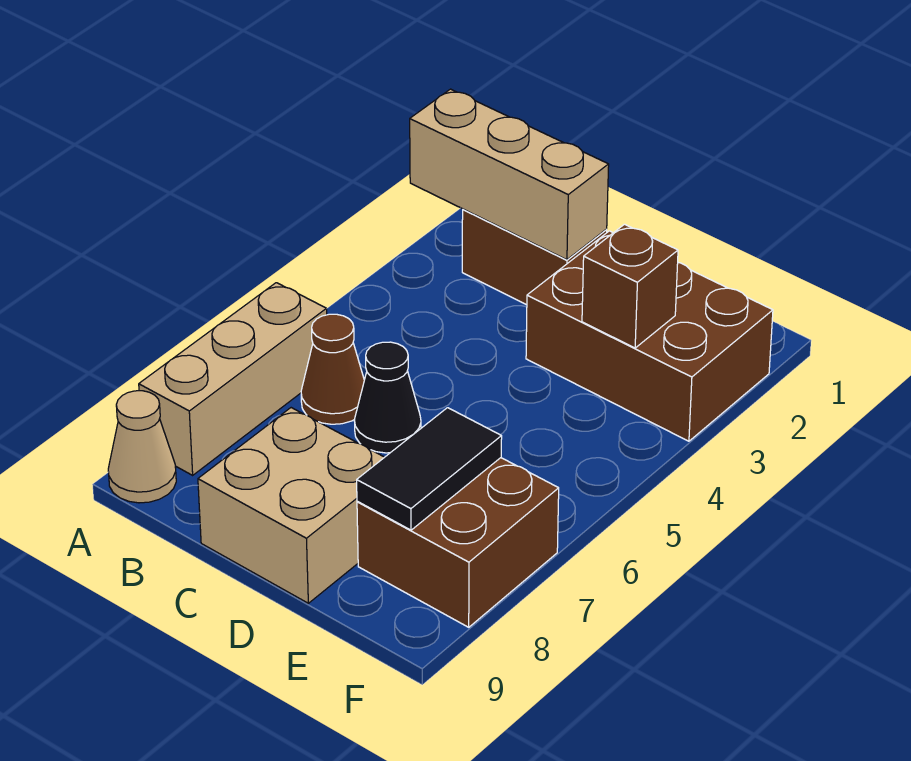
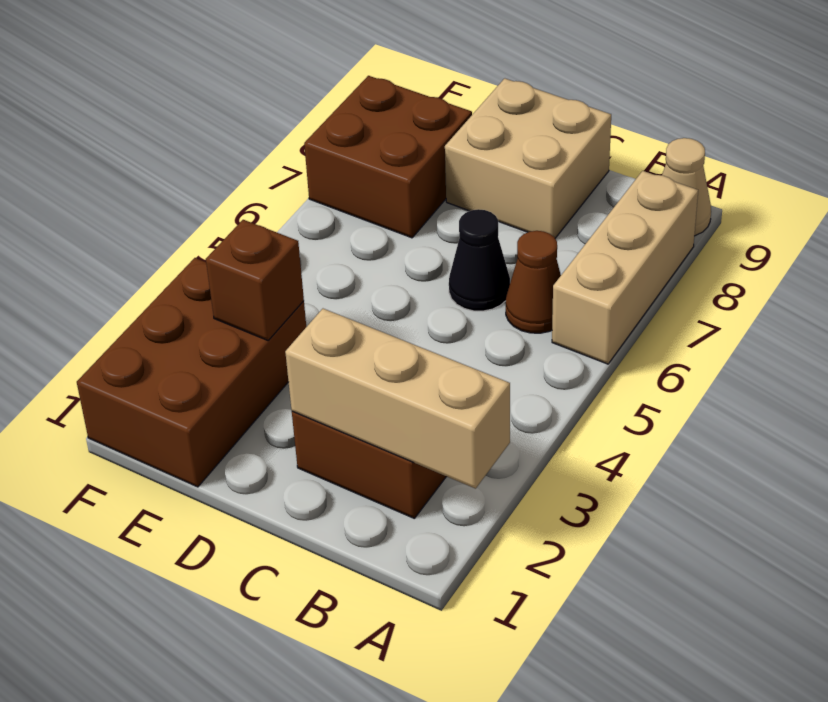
brown brick D2:F3 level 1 -> brown brick E1:F3 level 1
black tile E7:E8 level 2 -> none

